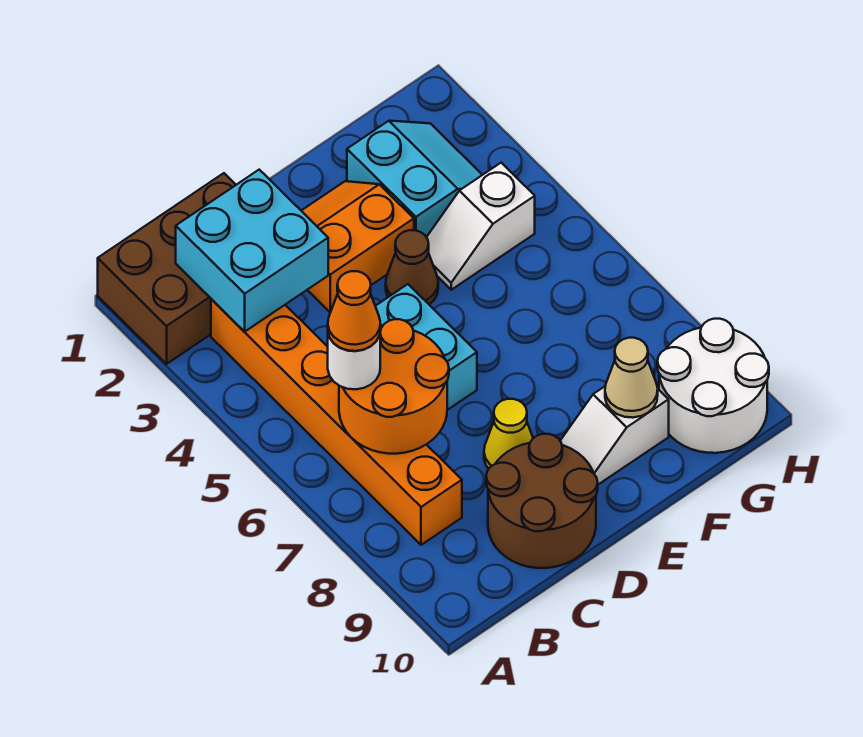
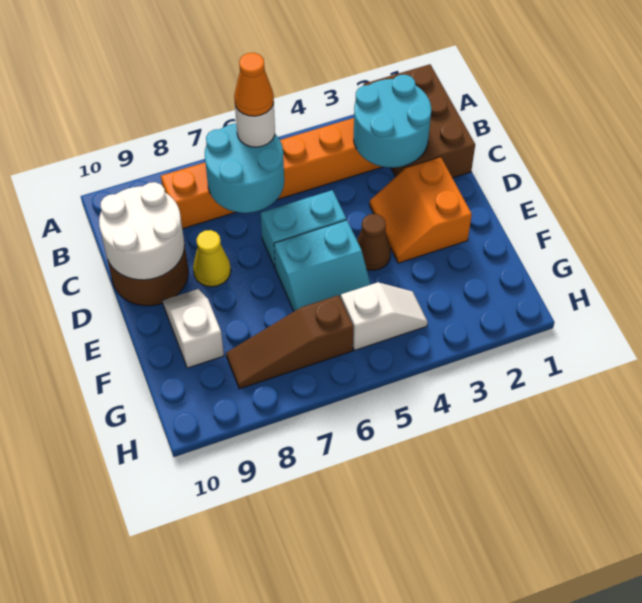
cyan brick B2:C3 level 2 -> cyan round brick B2:C3 level 2
orange round brick B6:C7 level 2 -> cyan round brick B6:C7 level 2
orange slope D2:E3 level 1 top 3 -> orange slope D2:E3 level 1 top 2
cyan slope F2:G3 level 1 top F -> cyan slope E5:F6 level 1 top E
white slope F4:G4 level 1 top G -> white slope G4:G5 level 1 top 5
tan cone F9 level 2 -> none
none -> brown slope G6:G8 level 1 top 6
white round brick G9:H10 level 1 -> white round brick C9:D10 level 2

